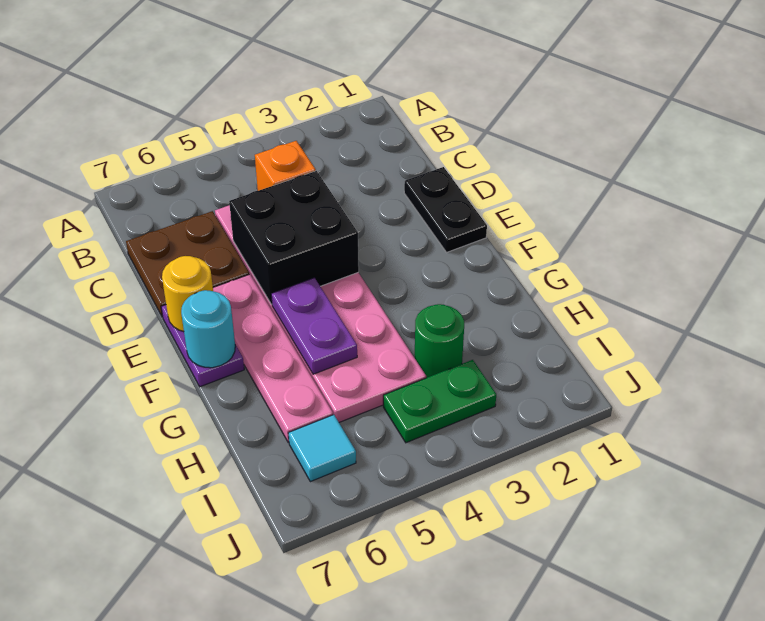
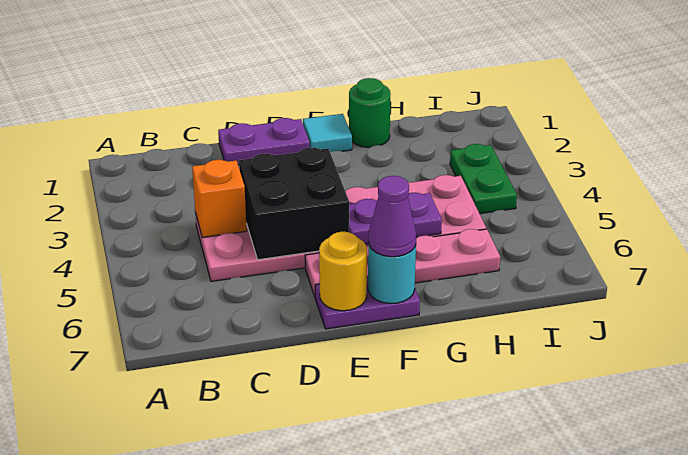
brown plate C6:D7 level 1 -> none
black plate D1:E1 level 1 -> purple plate D1:E1 level 1
none -> purple cone F7 level 3
green round brick H3 level 1 -> green round brick G1 level 1
cyan tile I6 level 1 -> cyan tile F1 level 1

